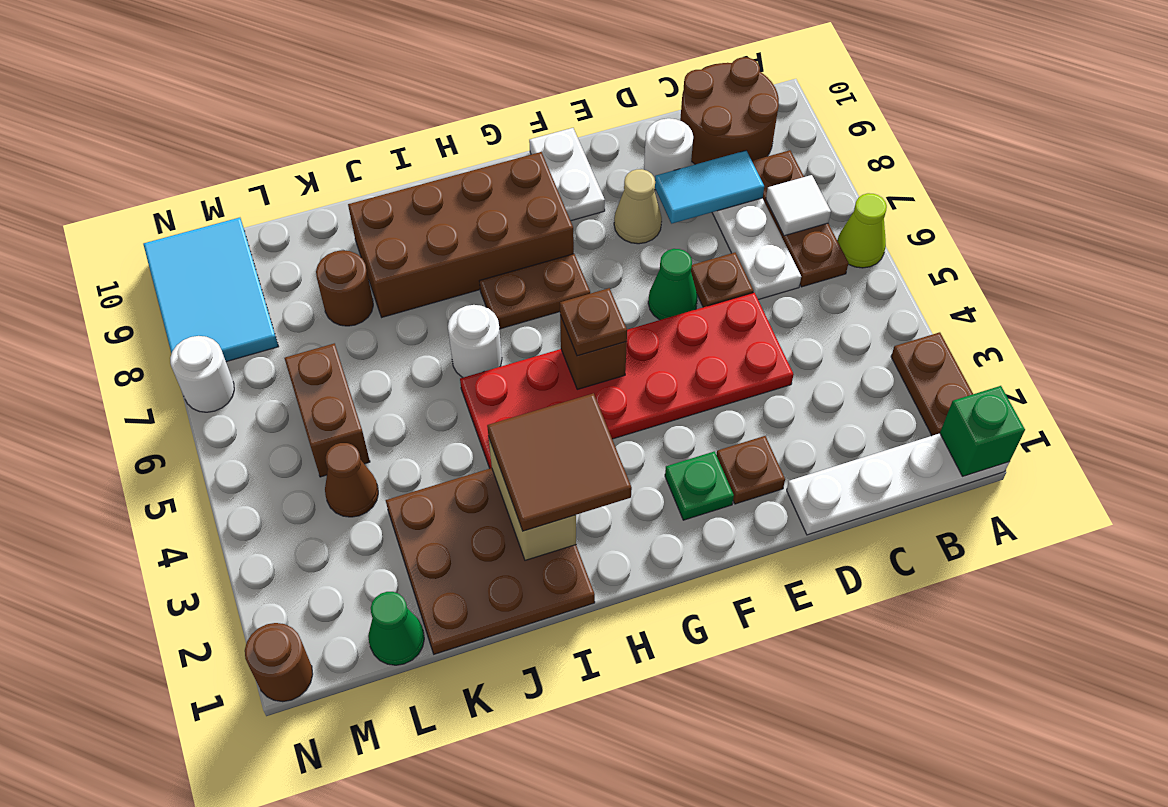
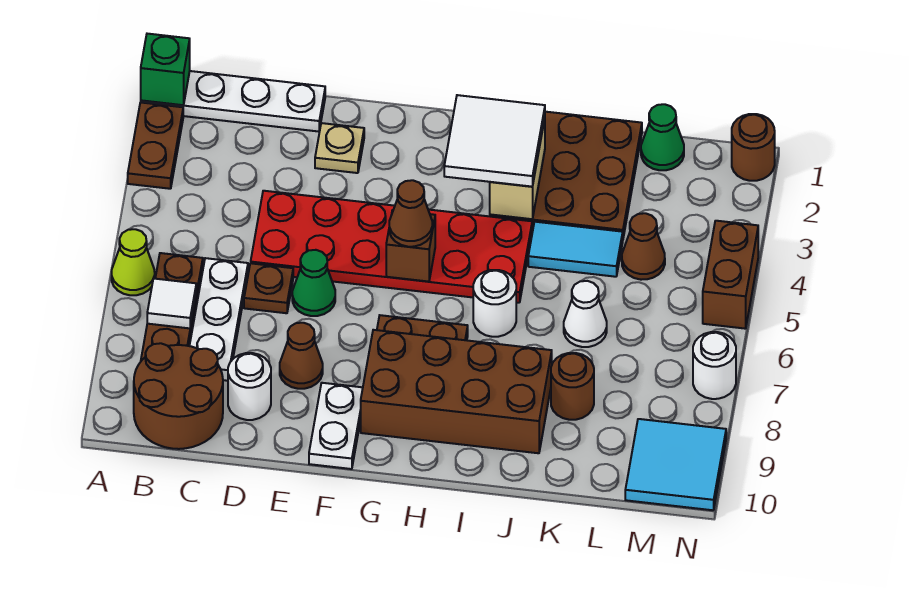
cyan tile C8:D8 level 2 -> cyan tile J4:K4 level 1
brown plate E2 level 1 -> tan plate E2 level 1
tan cone E8 level 1 -> brown cone E8 level 1
green plate F2 level 1 -> none
brown plate G5 level 3 -> brown cone G5 level 3
brown tile H2:I3 level 3 -> white tile H2:I3 level 3
none -> white cone K6 level 1
brown brick L5:L6 level 1 -> brown brick N4:N5 level 1
cyan tile M8:N10 level 1 -> cyan tile M9:N10 level 1

